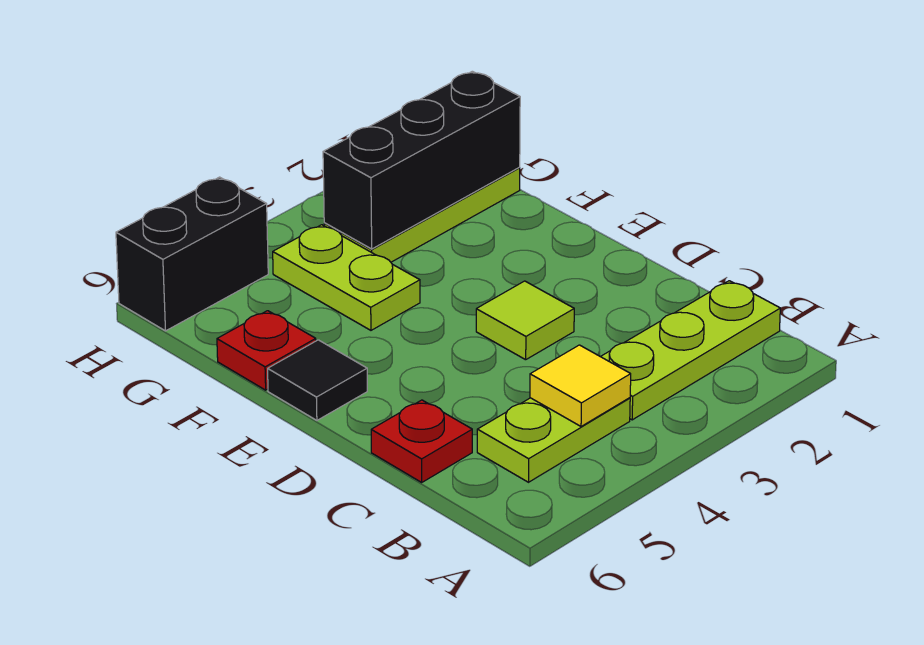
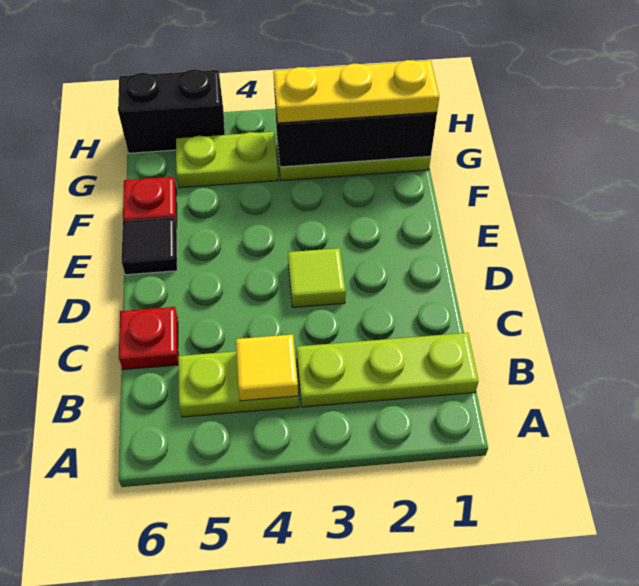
lime plate F4:G4 level 1 -> lime plate G4:G5 level 1
none -> yellow plate G1:G3 level 3

